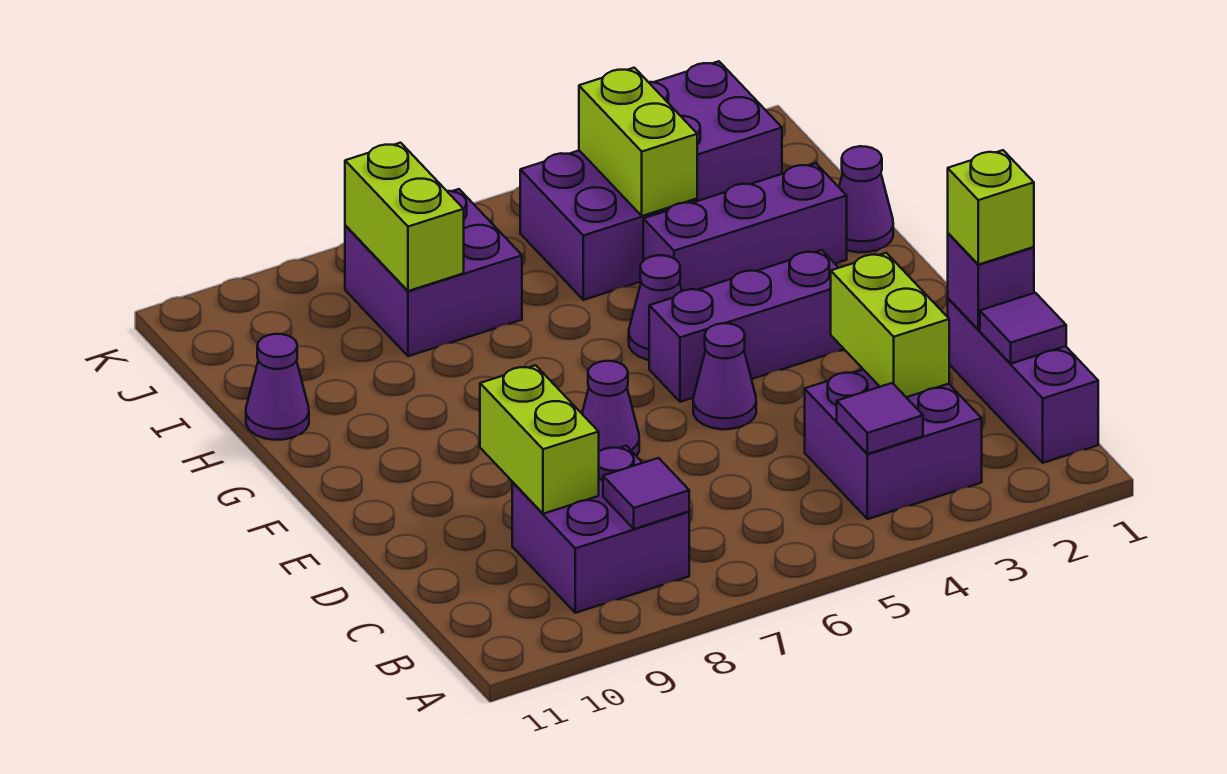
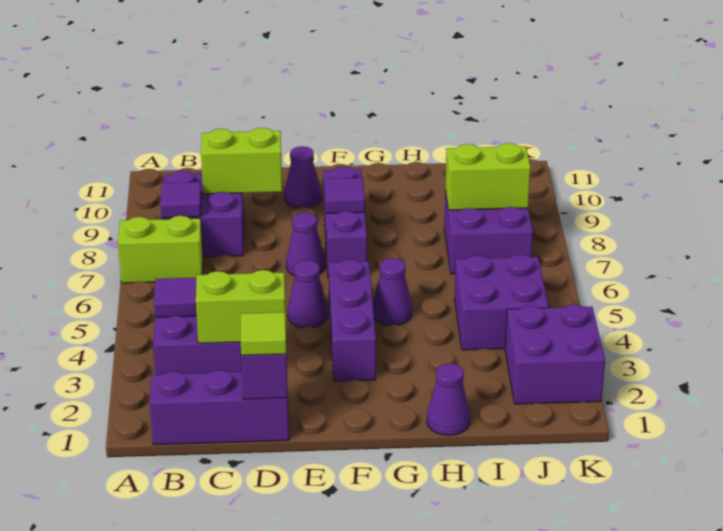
purple tile C1 level 2 -> purple tile F8 level 2
lime brick D1 level 3 -> lime tile D1 level 3
purple brick H2:H4 level 1 -> purple brick F7:F9 level 1
purple cone H11 level 1 -> purple cone E10 level 1
lime brick I4:J4 level 2 -> lime brick A7:B7 level 1

